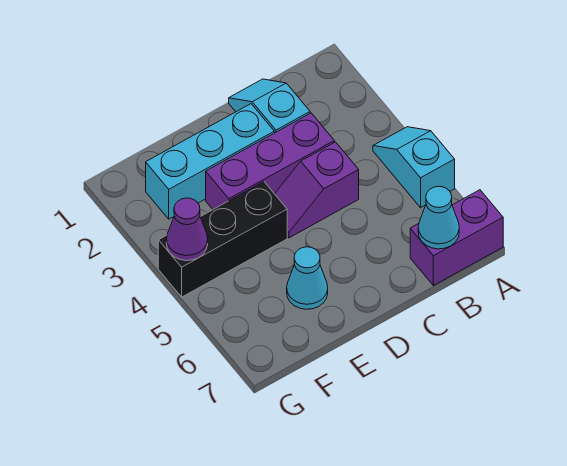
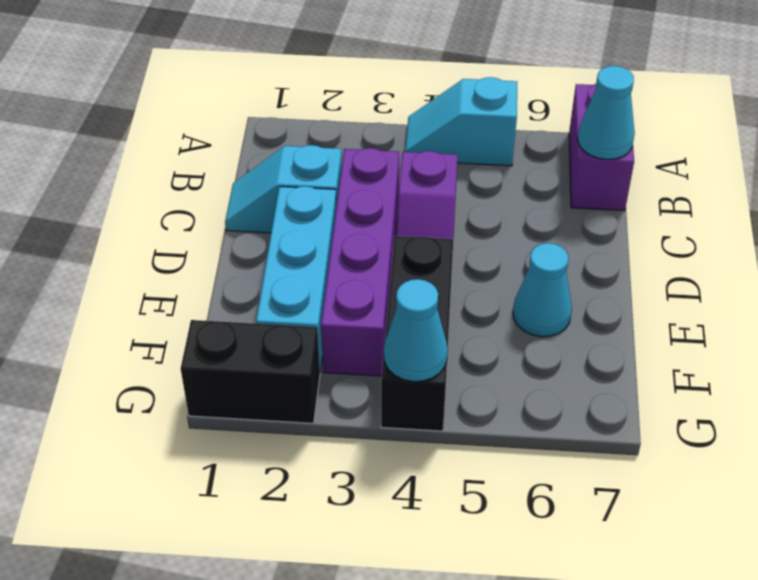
purple brick C3:E3 level 1 -> purple brick C3:F3 level 1
none -> black brick G1:G2 level 1
purple cone G4 level 2 -> cyan cone G4 level 2

